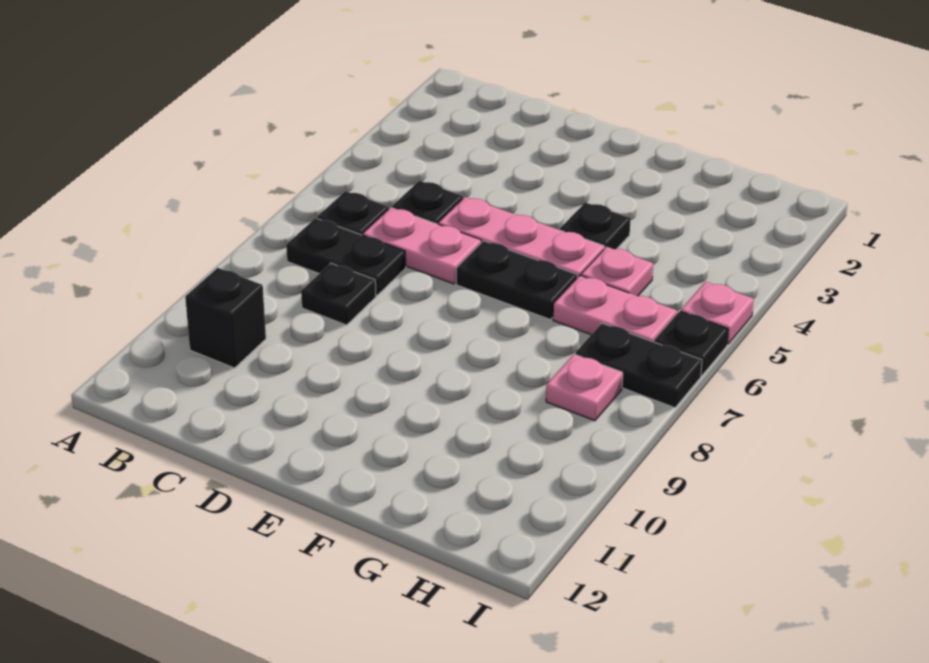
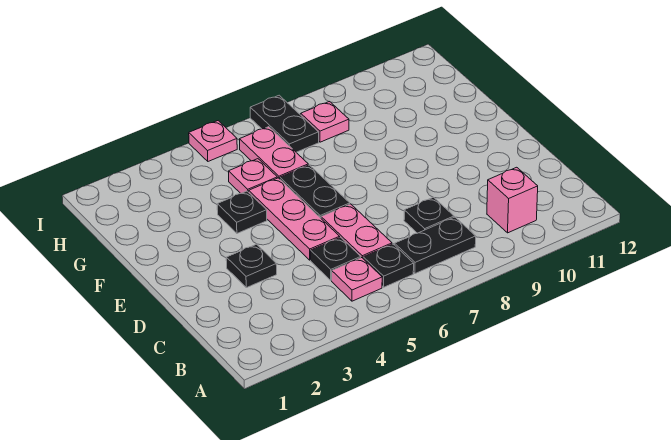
none -> pink plate B5 level 1
black plate B7:C7 level 1 -> black plate B7:B8 level 1
black brick B10 level 1 -> pink brick B10 level 1
black plate I6 level 1 -> black plate D3 level 1

